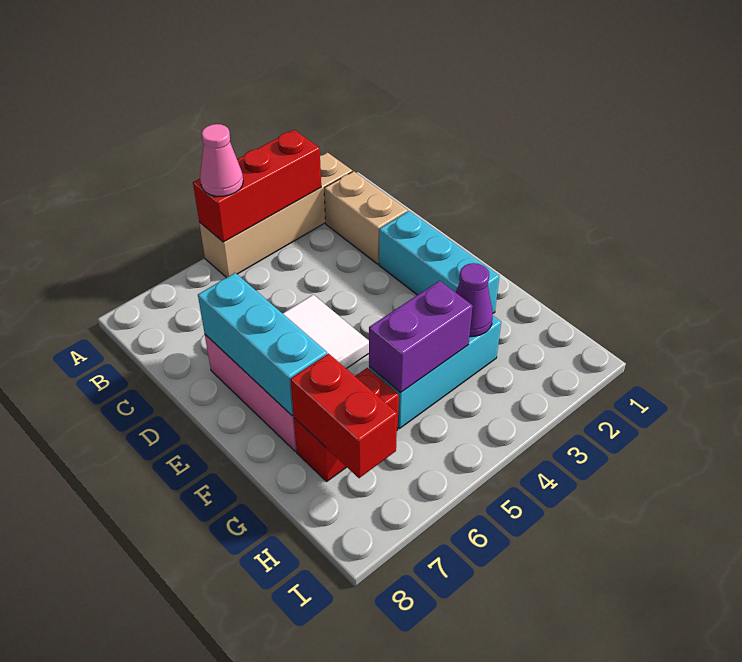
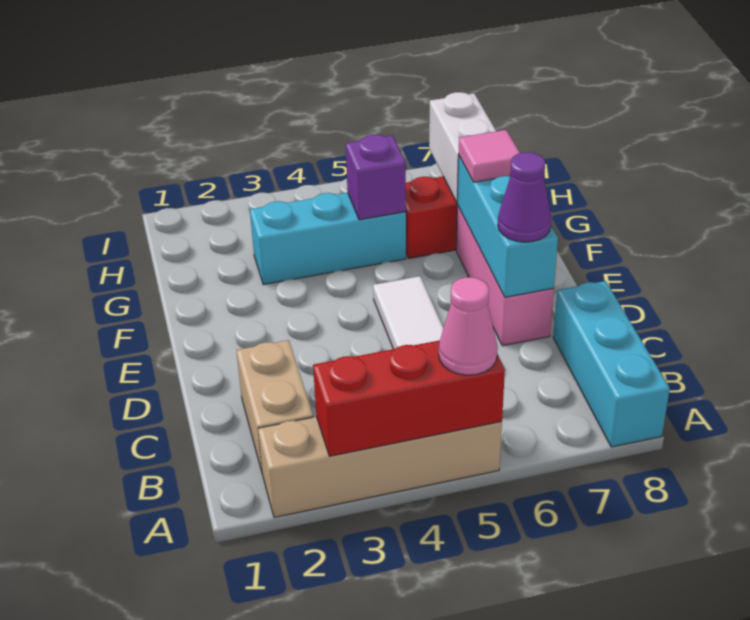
cyan brick D2:F2 level 1 -> cyan brick A8:C8 level 1
none -> pink tile F7 level 3
purple cone G3 level 2 -> purple cone D7 level 3
purple brick G4:G5 level 2 -> purple brick G5 level 2
red brick G7:H7 level 2 -> white brick G7:H7 level 2

